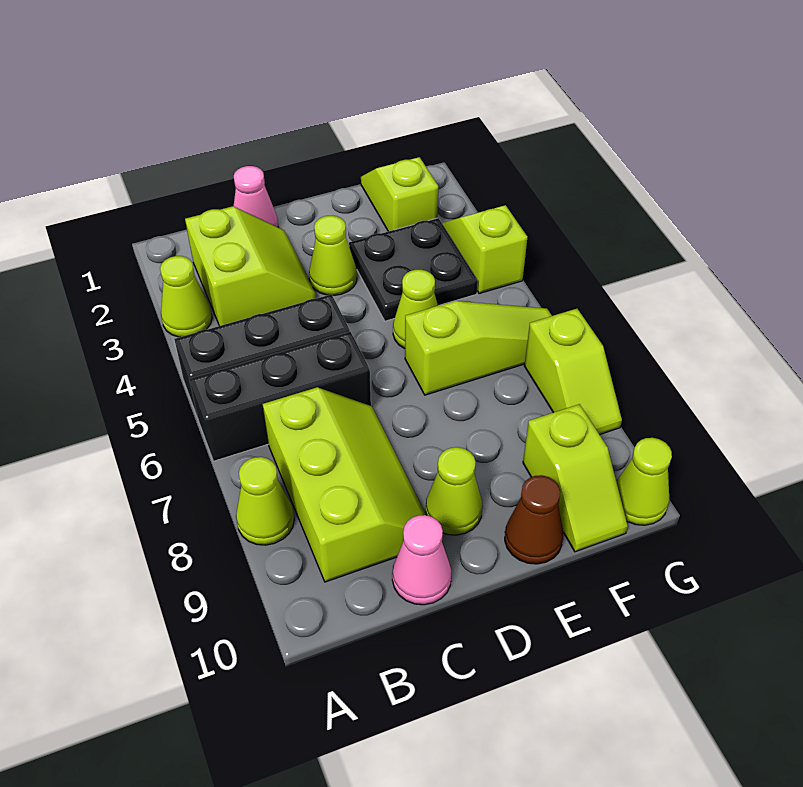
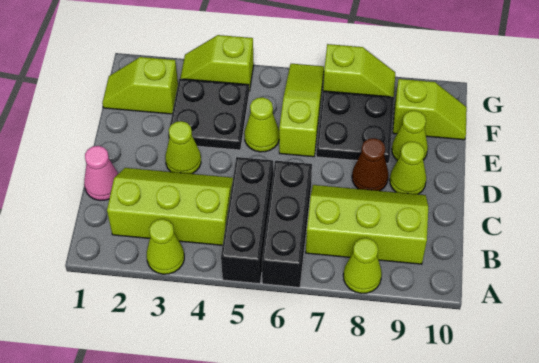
lime slope B2:C3 level 1 top B -> lime slope B2:C4 level 1 top B
pink cone C10 level 1 -> none
none -> black plate E7:F8 level 1
brown cone E10 level 1 -> brown cone D8 level 1
lime cone G10 level 1 -> lime cone E9 level 1

